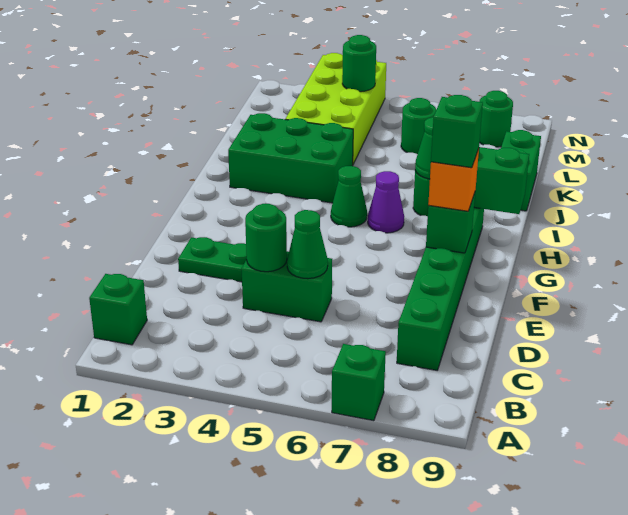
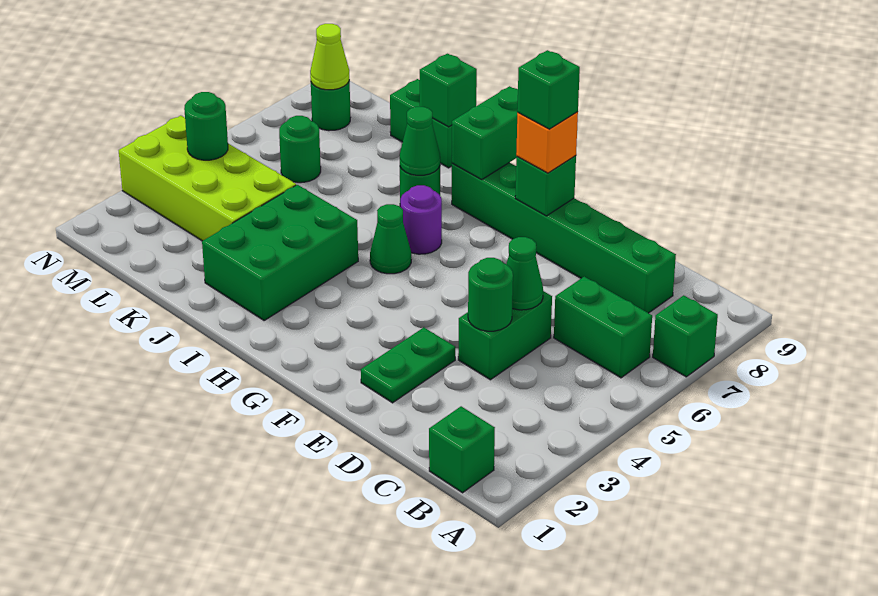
none -> green brick B6:C6 level 1
purple cone H6 level 1 -> purple round brick H6 level 1
none -> green brick J9 level 2
none -> lime cone M8 level 2

